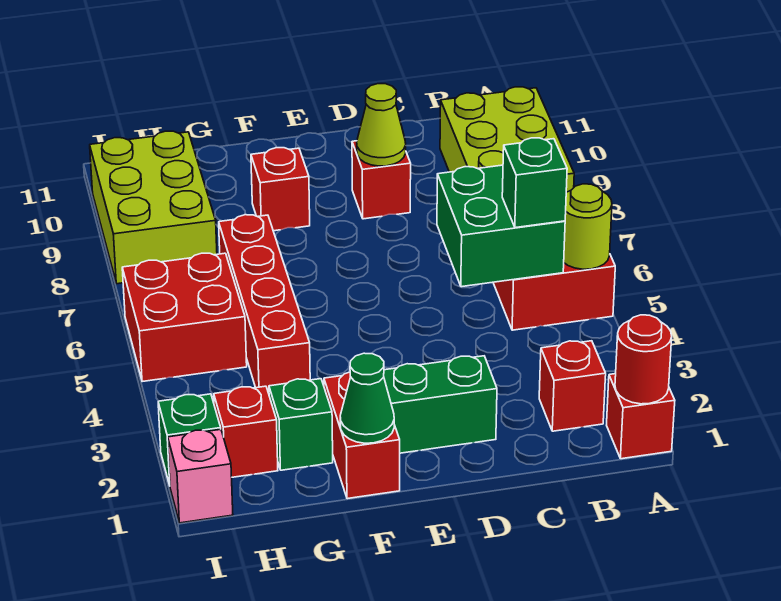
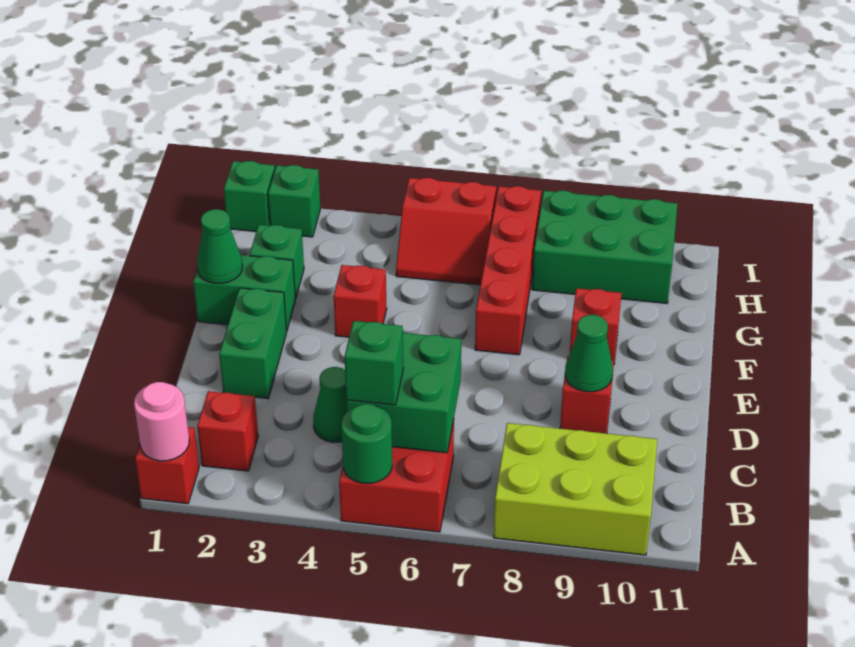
red round brick A1 level 2 -> pink round brick A1 level 2
lime round brick A5 level 2 -> green round brick A5 level 2
none -> green cone C4 level 1
lime cone D9 level 2 -> green cone D9 level 2
red brick F1:F2 level 1 -> green brick F1:F2 level 1
red brick G4:G7 level 1 -> red brick F7:I7 level 1
red brick H2 level 1 -> red brick F4 level 1
red brick H5:I6 level 1 -> red slope H5:I6 level 1 top I
lime brick H8:I10 level 1 -> green brick H8:I10 level 1
pink brick I1 level 1 -> green brick I1 level 1

